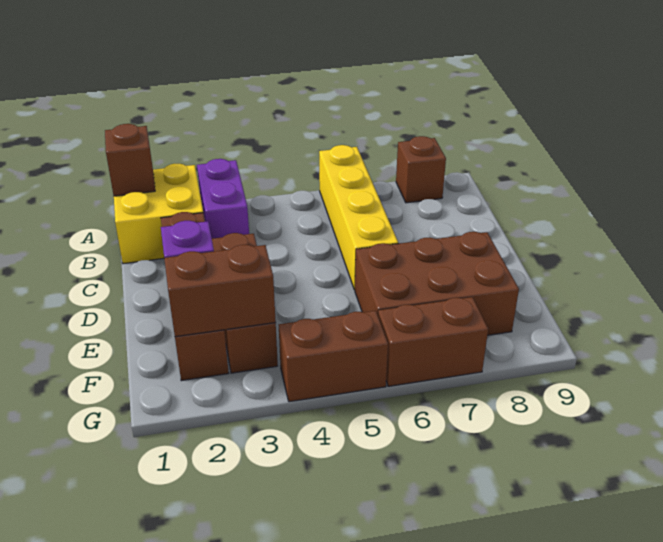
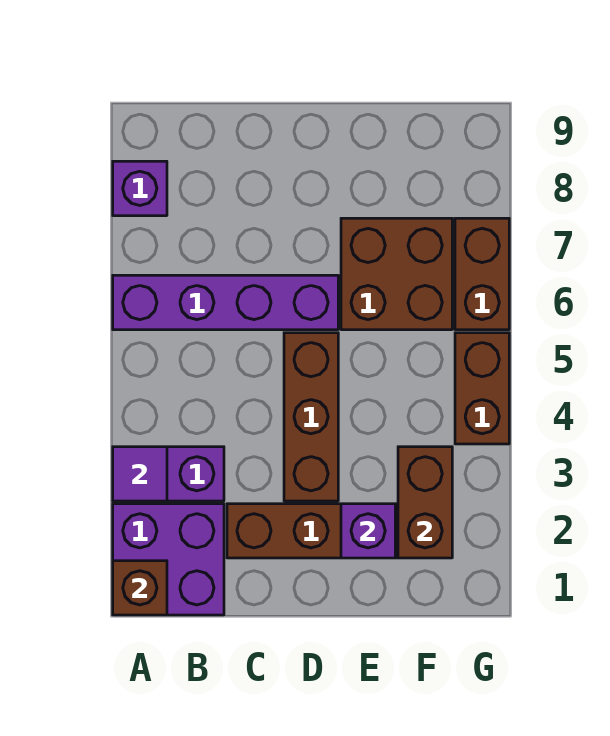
yellow brick A1:B2 level 1 -> purple brick A1:B2 level 1
none -> purple tile A3 level 2
yellow brick A6:D6 level 1 -> purple brick A6:D6 level 1
brown brick A8 level 1 -> purple brick A8 level 1
brown brick D3:F3 level 1 -> brown brick D3:D5 level 1
brown brick E6:F8 level 1 -> brown brick E6:F7 level 1

